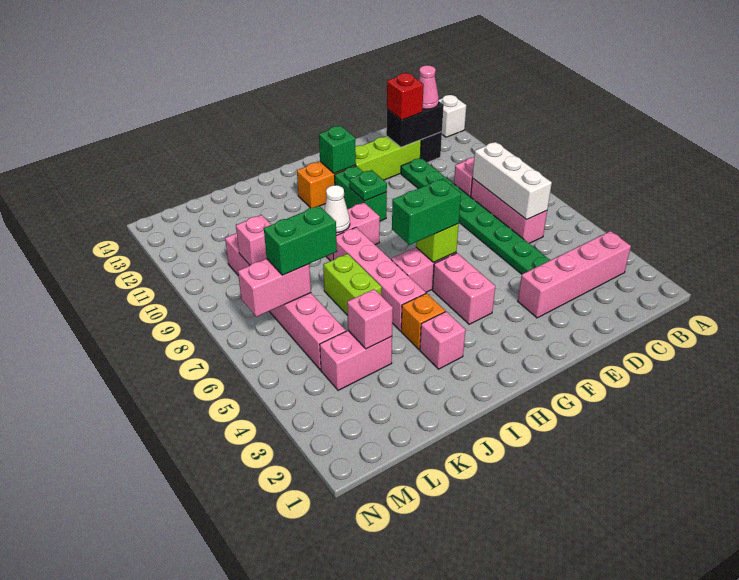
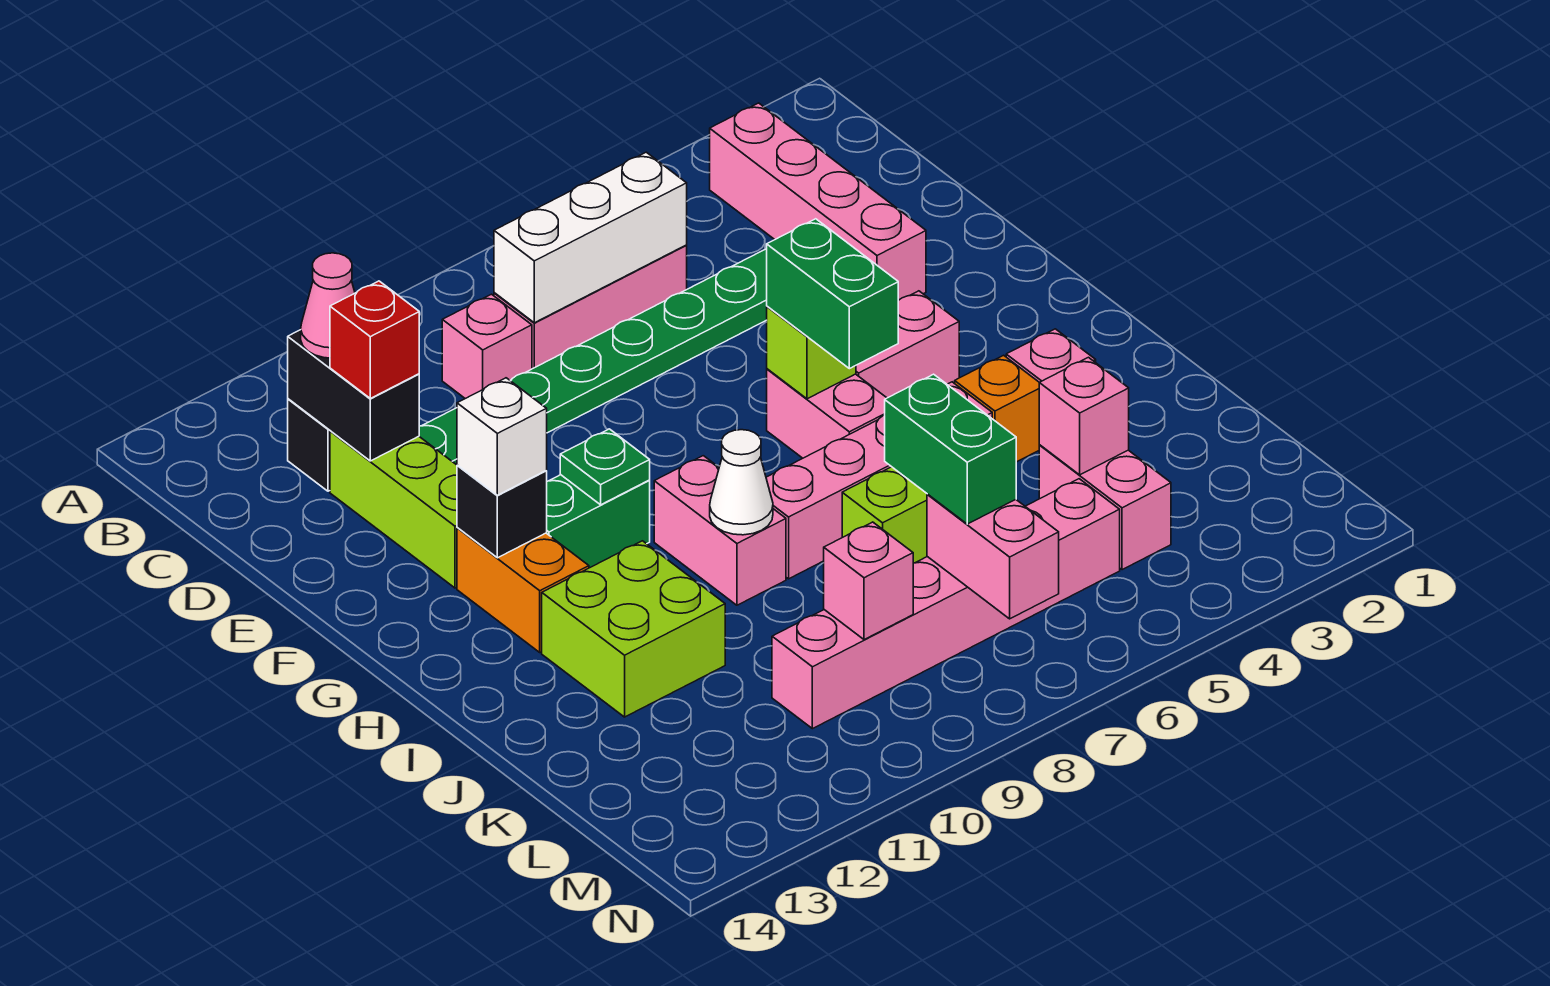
white brick A13 level 1 -> white brick G12 level 3
green brick G12 level 2 -> black brick G12 level 2
none -> lime brick I11:J12 level 1

